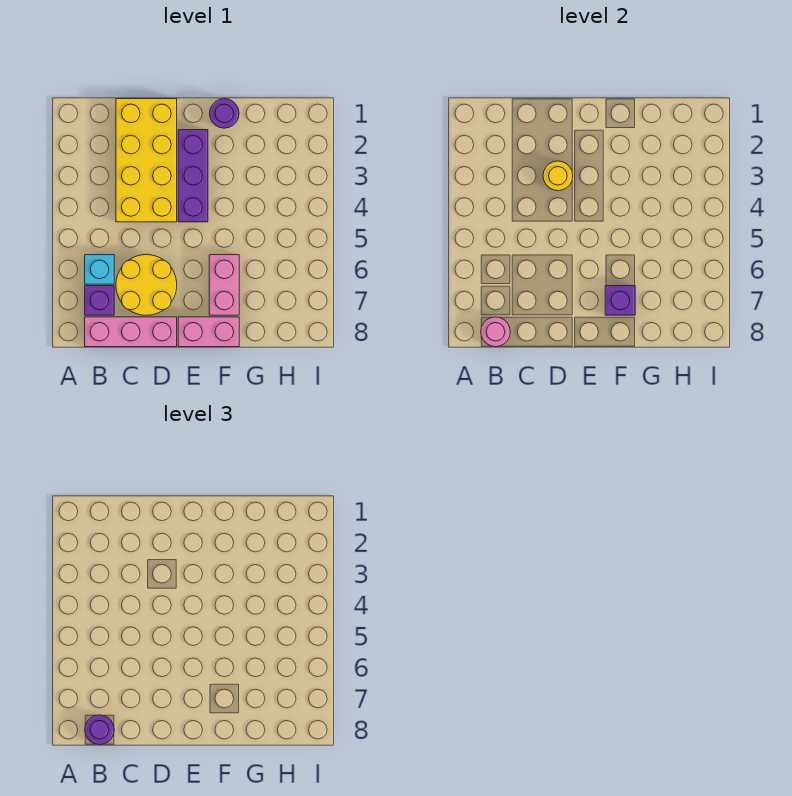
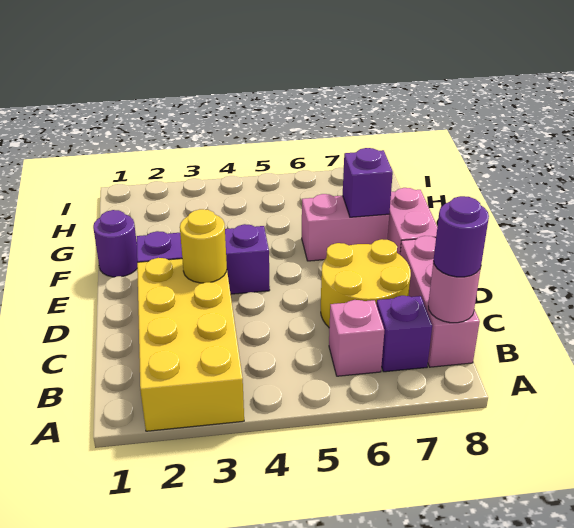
cyan brick B6 level 1 -> pink brick B6 level 1
yellow brick C1:D4 level 1 -> yellow brick A2:D3 level 1

